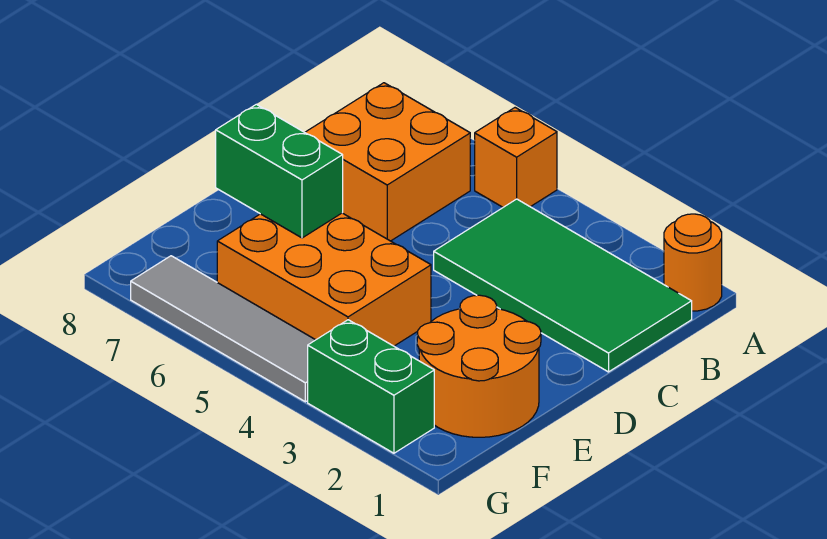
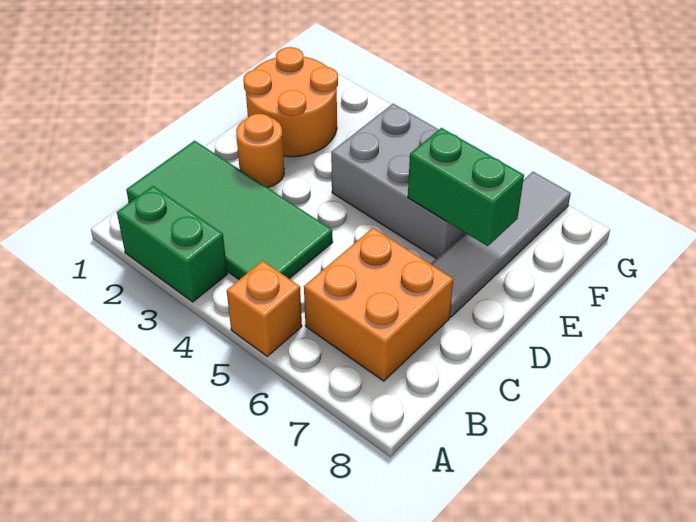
orange round brick A1 level 1 -> orange round brick D2 level 1
orange brick E4:F6 level 1 -> grey brick E4:F6 level 1
green brick G2:G3 level 1 -> green brick A2:A3 level 1
grey tile G4:G7 level 1 -> grey tile D7:G7 level 1

